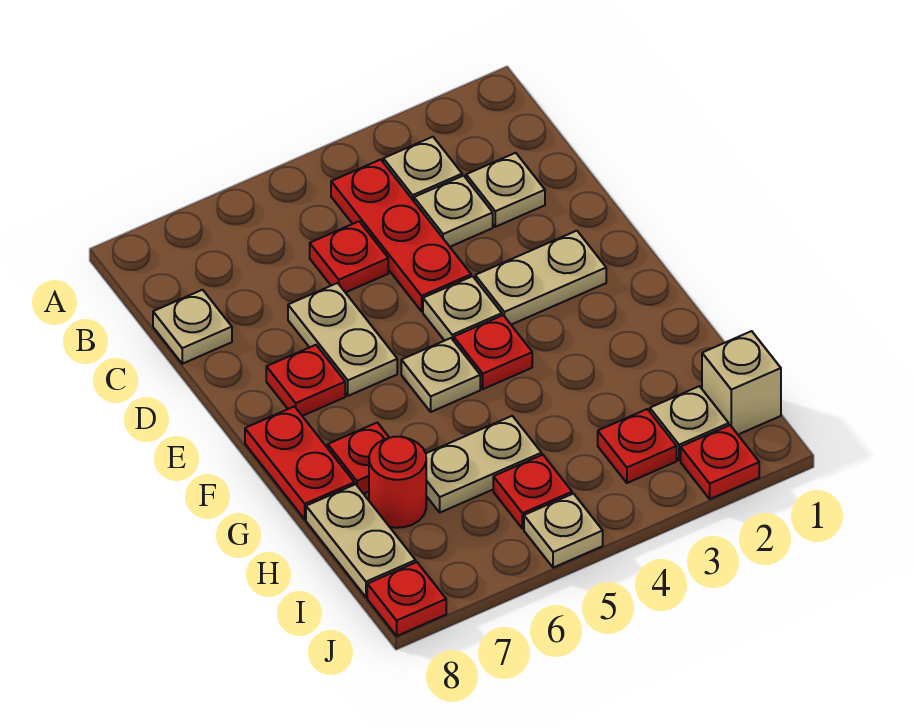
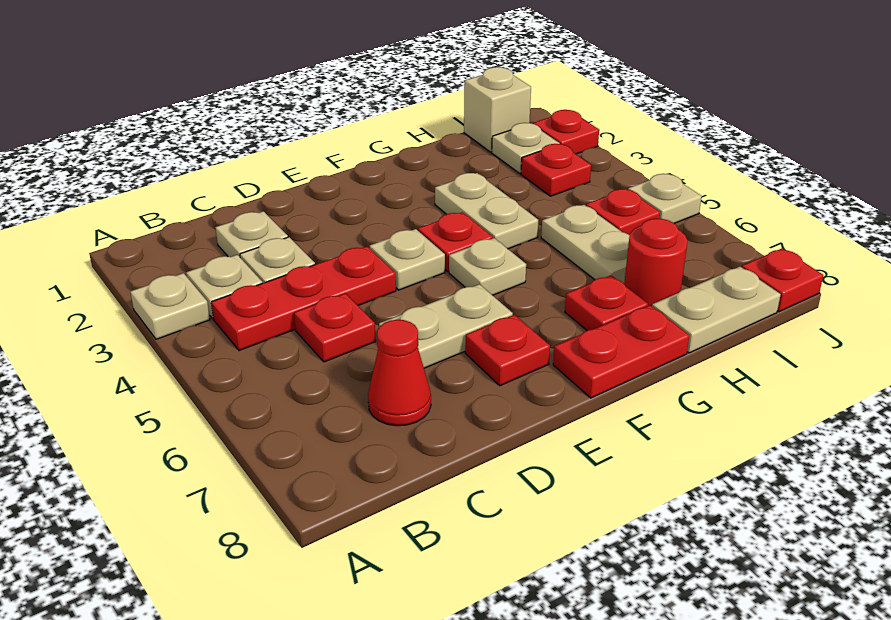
none -> red cone C7 level 1
tan plate C8 level 1 -> tan plate A3 level 1
tan plate E2:E3 level 1 -> tan plate G3:G4 level 1

